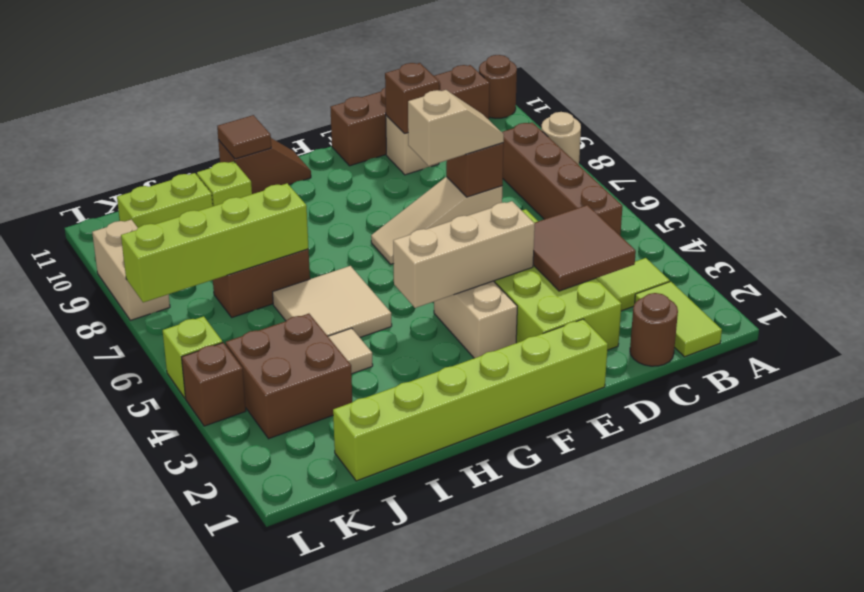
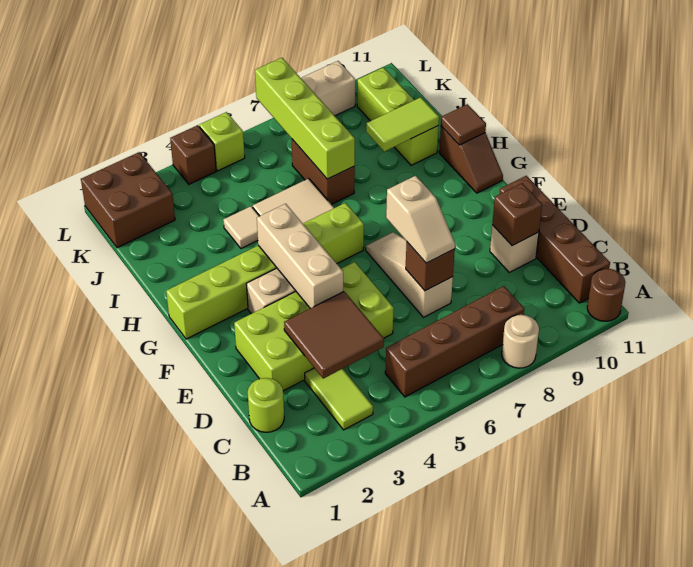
lime tile B1:B2 level 1 -> lime tile I9:I10 level 2
brown round brick C1 level 1 -> lime round brick C1 level 1
lime brick E1:J1 level 1 -> lime brick G1:G6 level 1
brown brick J3:K4 level 1 -> brown brick K1:L2 level 1

